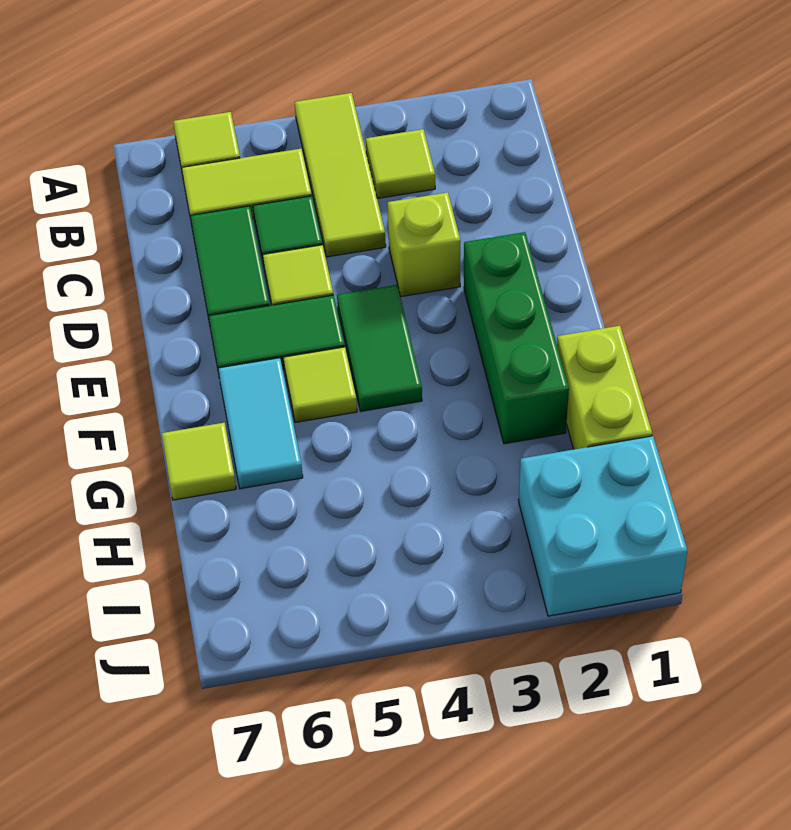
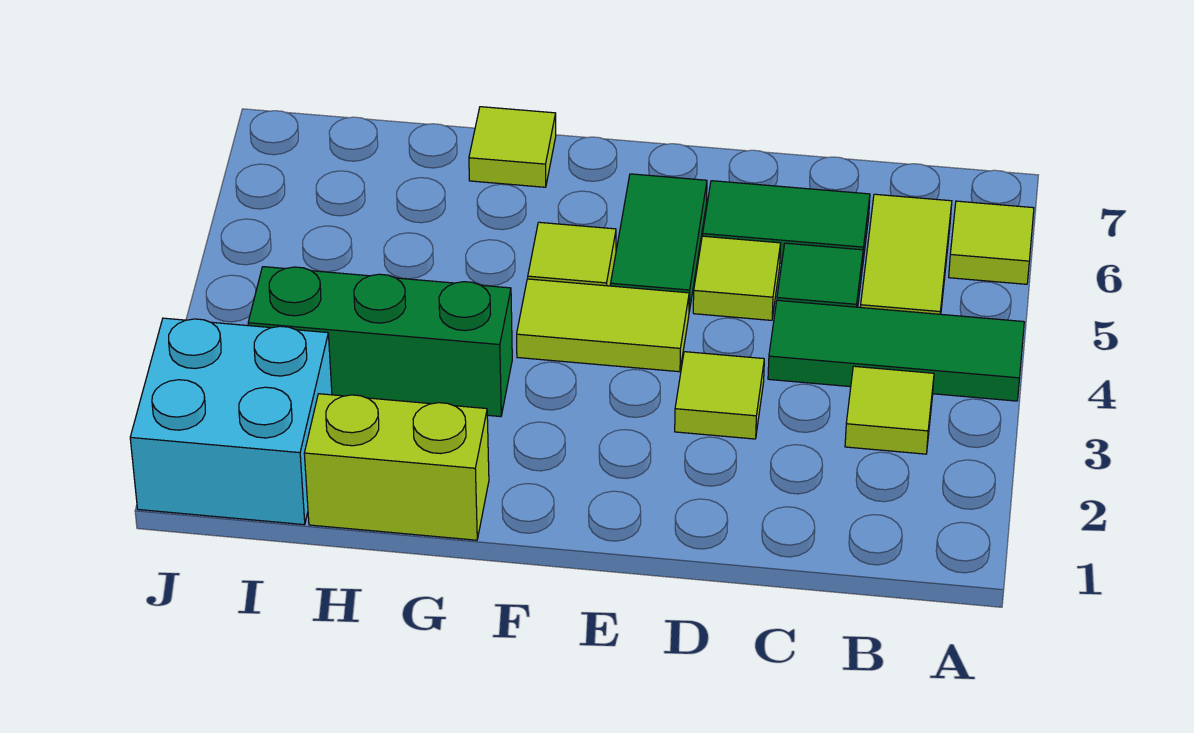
lime tile A4:C4 level 1 -> green tile A4:C4 level 1
lime brick D3 level 1 -> lime tile D3 level 1
green brick E2:G2 level 1 -> green brick G3:I3 level 1
green tile E4:F4 level 1 -> lime tile E4:F4 level 1
cyan tile F6:G6 level 1 -> none

